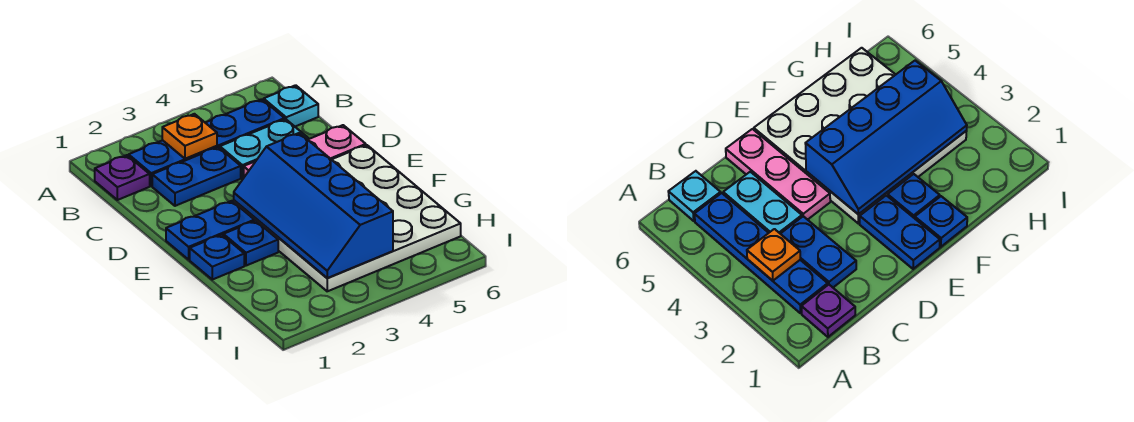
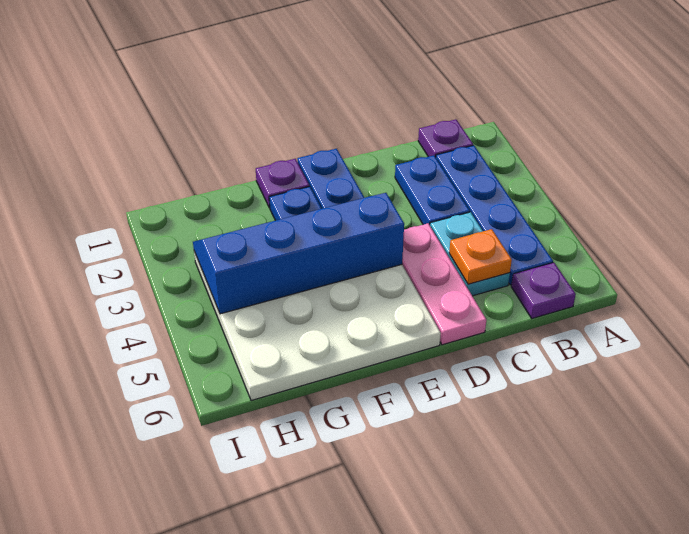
orange plate B3 level 2 -> orange plate C5 level 2
cyan plate B6 level 1 -> purple plate B6 level 1
blue plate F1 level 1 -> purple plate F1 level 1

